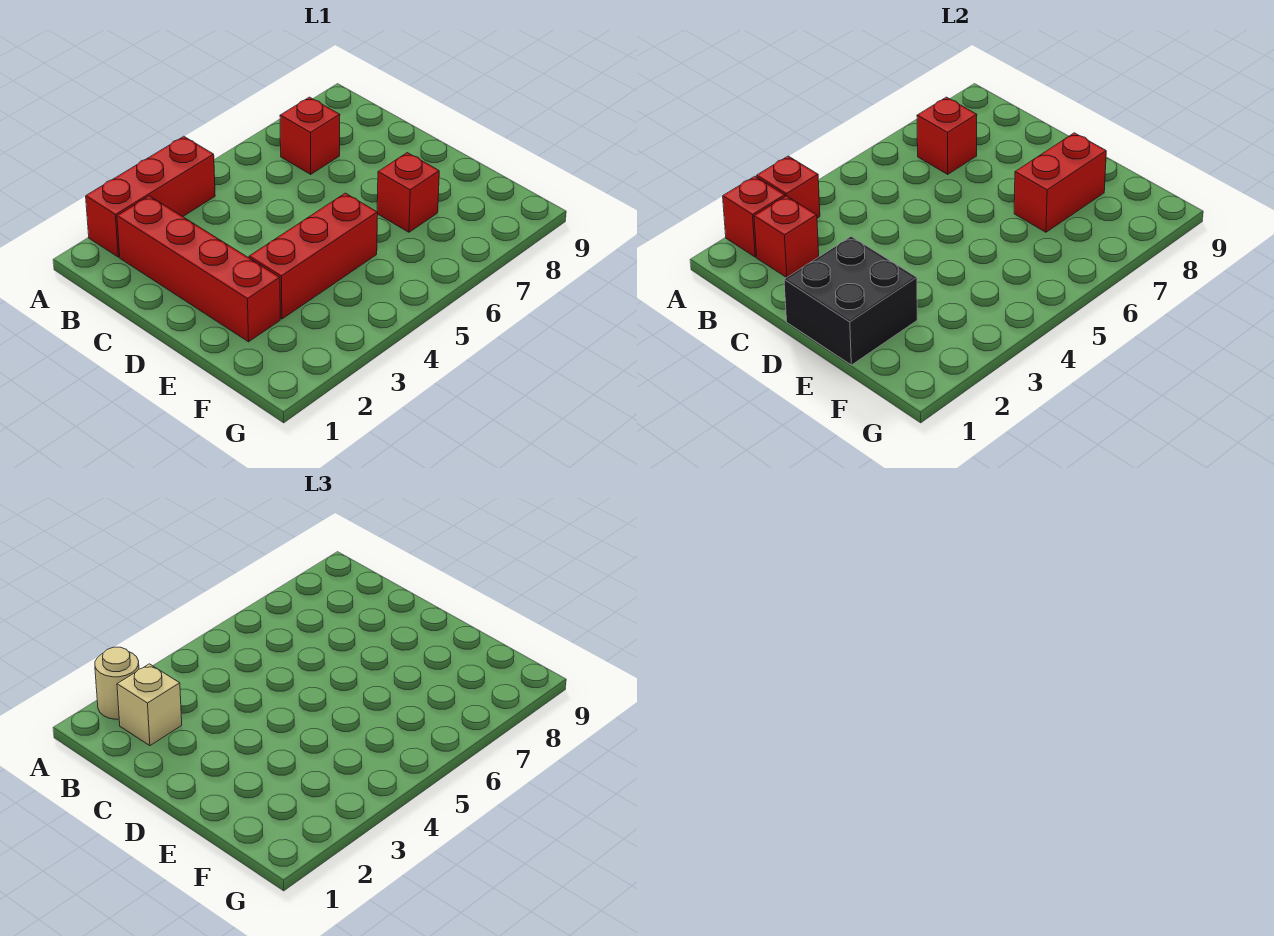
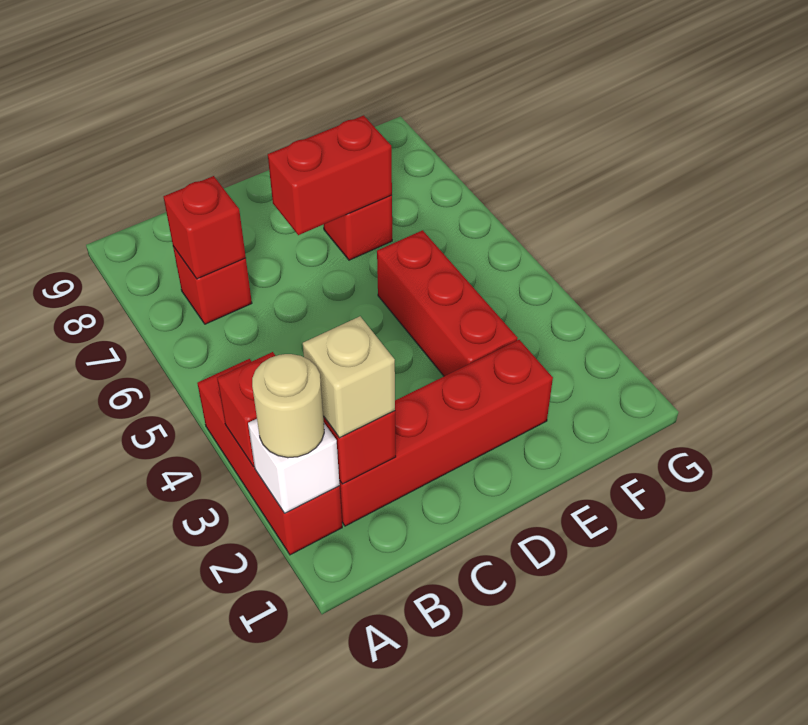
red brick A2 level 2 -> white brick A2 level 2
black brick D1:E2 level 2 -> none
red brick E7:E8 level 2 -> red brick D7:E7 level 2

